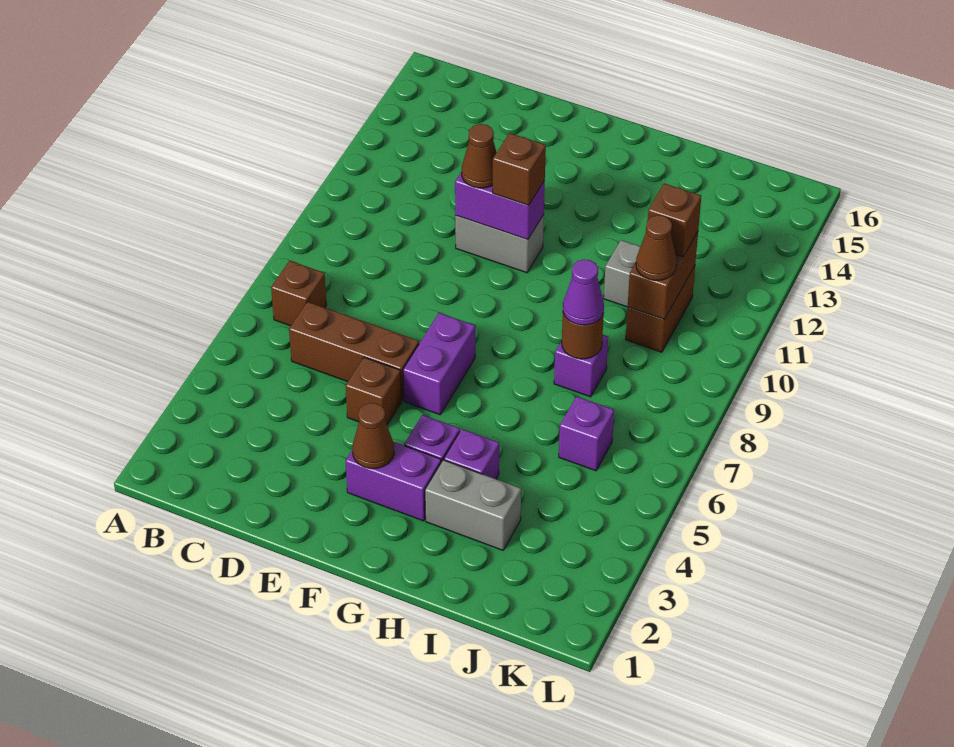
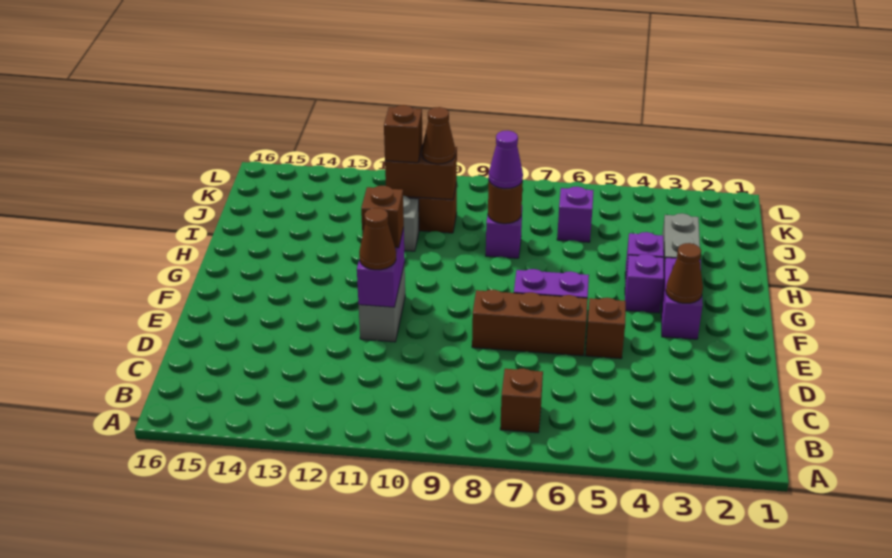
brown brick C6:E6 level 1 -> brown brick E6:E8 level 1

